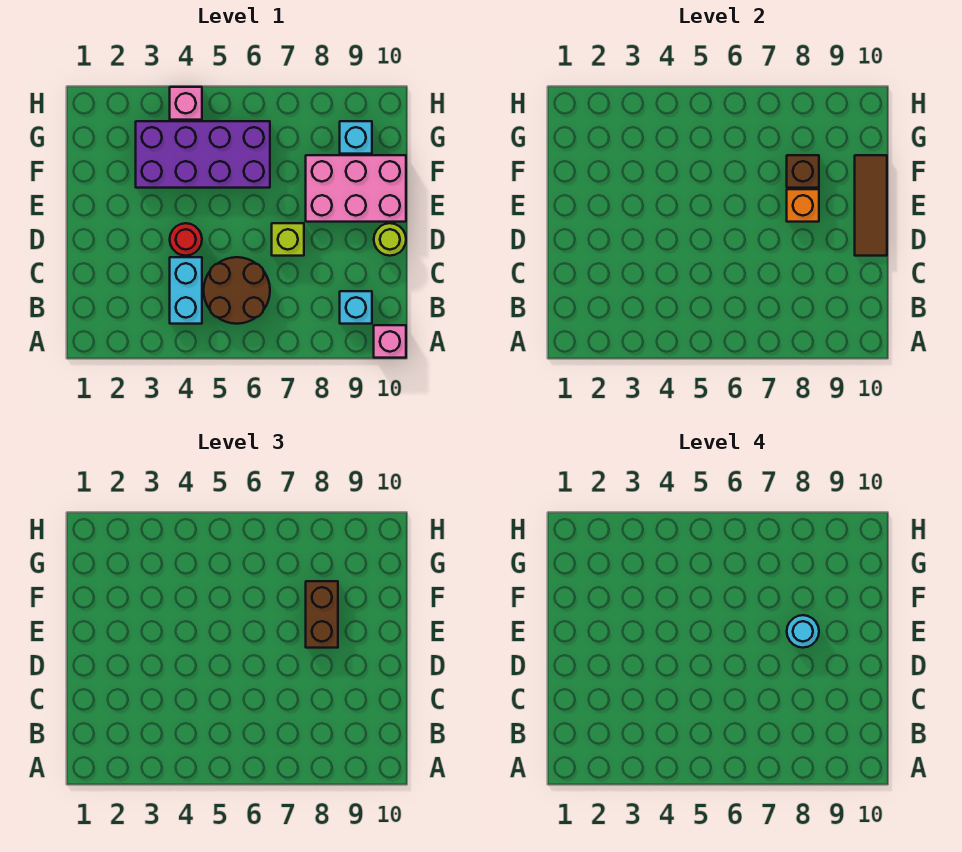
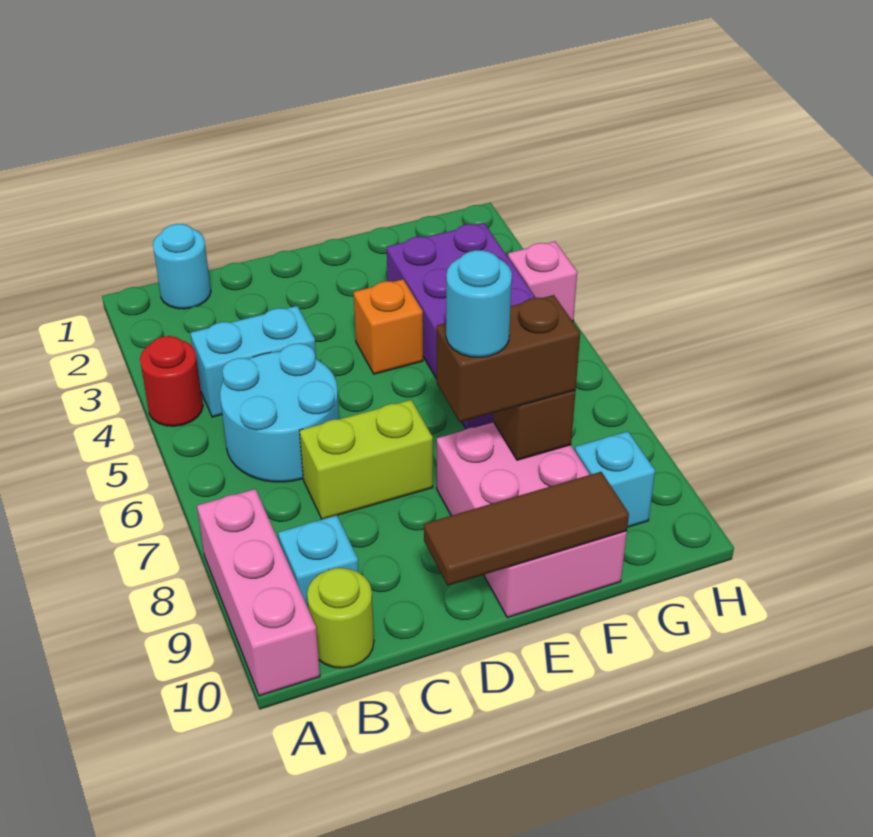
pink brick A10 level 1 -> pink brick A8:A10 level 1
none -> cyan round brick B1 level 1
brown round brick B5:C6 level 1 -> cyan round brick B5:C6 level 1
red round brick D4 level 1 -> red round brick A4 level 1
lime brick D7 level 1 -> lime brick C7:D7 level 1
lime round brick D10 level 1 -> lime round brick B10 level 1
orange brick E8 level 2 -> orange brick E4 level 1

